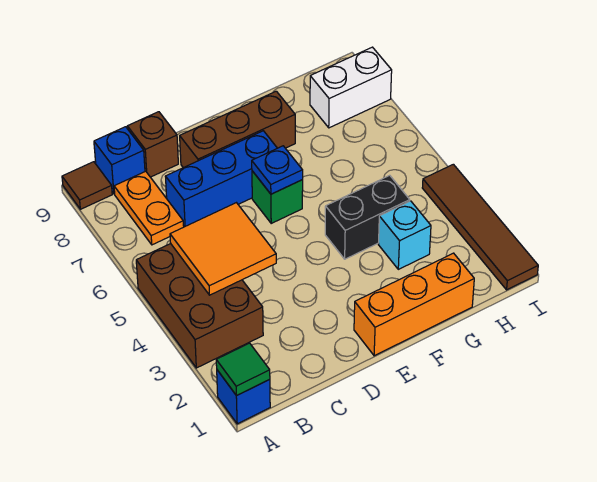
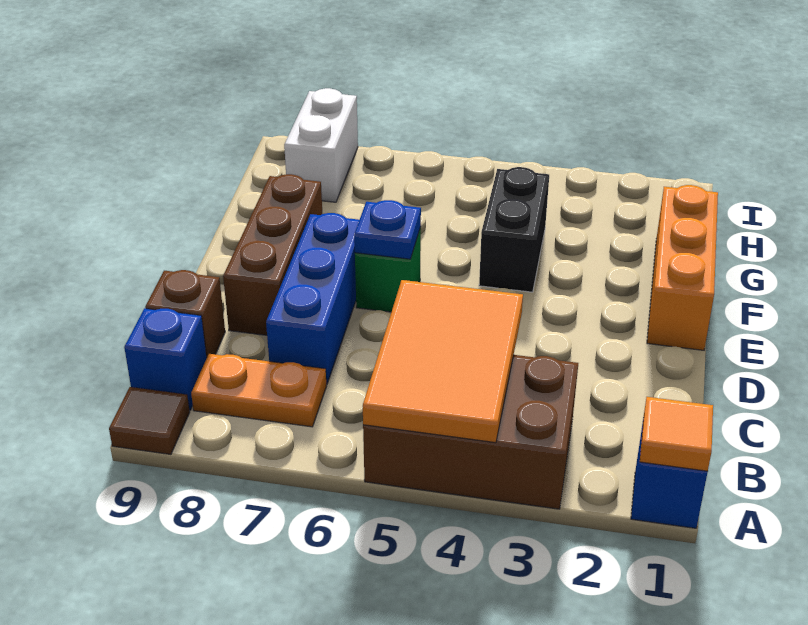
green tile A1 level 2 -> orange tile A1 level 2
orange tile B4:C5 level 2 -> orange tile A4:C5 level 2
cyan brick G3 level 1 -> none
brown tile I1:I4 level 1 -> none

